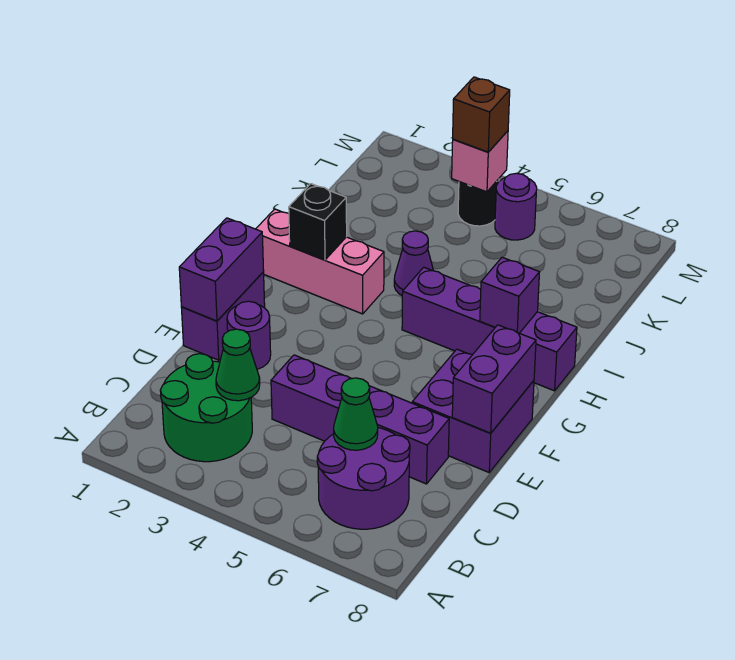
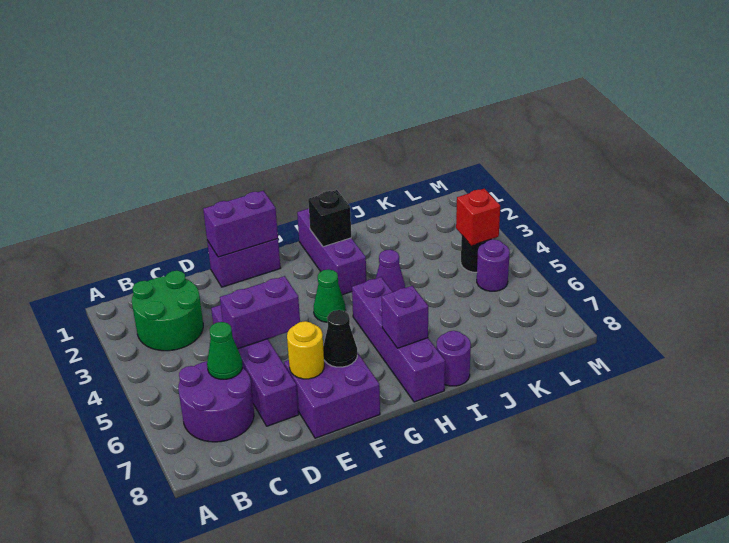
green cone C3 level 2 -> green cone G4 level 1
purple round brick E2 level 1 -> purple round brick I8 level 1
none -> yellow round brick E7 level 2
purple brick E8:F8 level 2 -> purple brick D5:E5 level 2
none -> black cone F7 level 2
pink brick H1:H3 level 1 -> purple brick H1:H3 level 1
pink brick L4 level 2 -> red brick L4 level 2
brown brick L4 level 3 -> none

